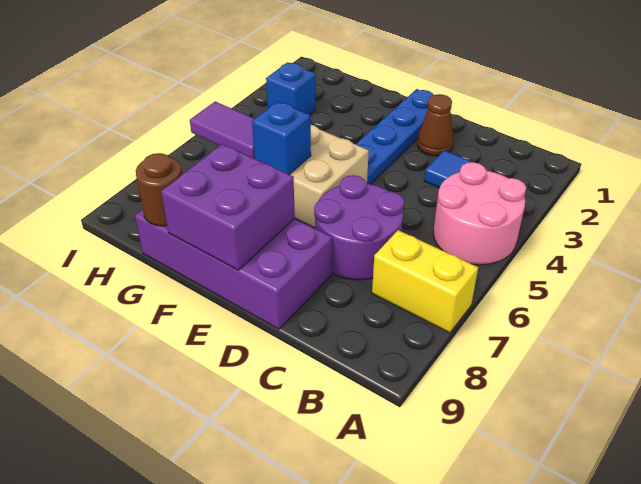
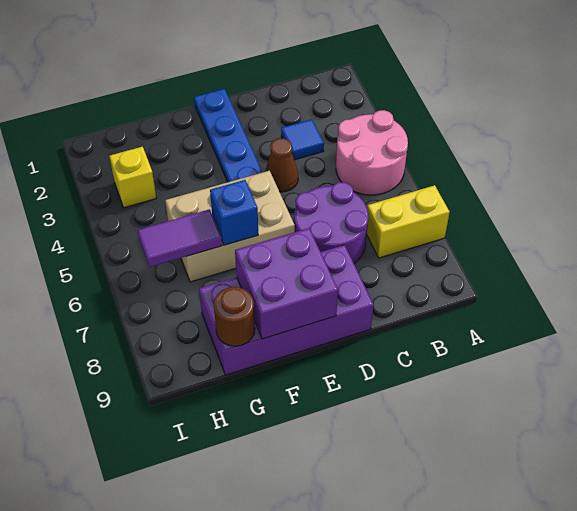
brown cone D2 level 1 -> brown cone D4 level 1
blue brick H3 level 1 -> yellow brick H3 level 1

